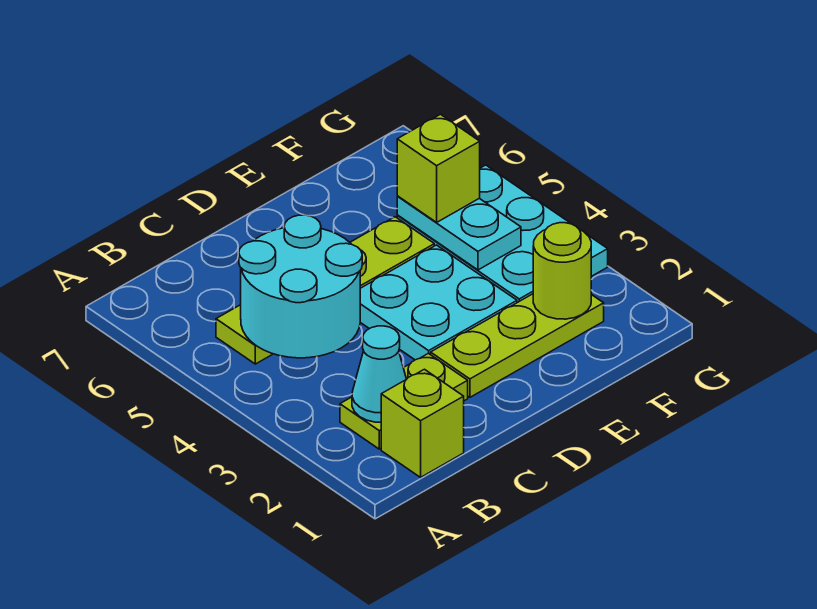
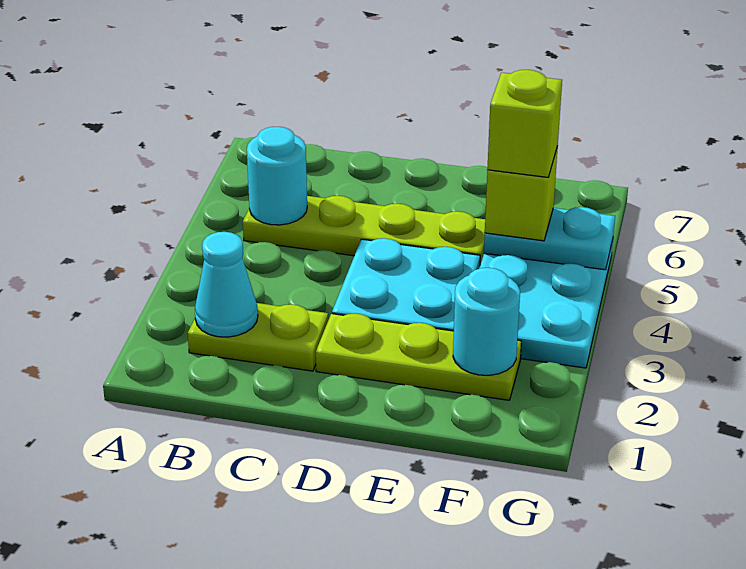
lime brick B1 level 1 -> lime brick F5 level 4
cyan round brick B4:C5 level 2 -> cyan round brick B5 level 2
lime round brick F2 level 2 -> cyan round brick F2 level 2
cyan plate F4:F5 level 2 -> cyan plate F5:G5 level 2

